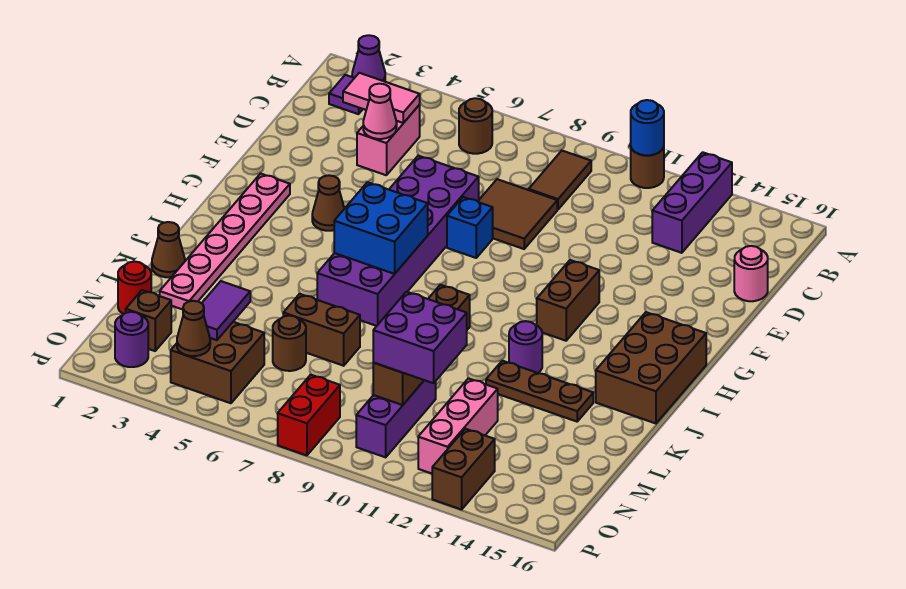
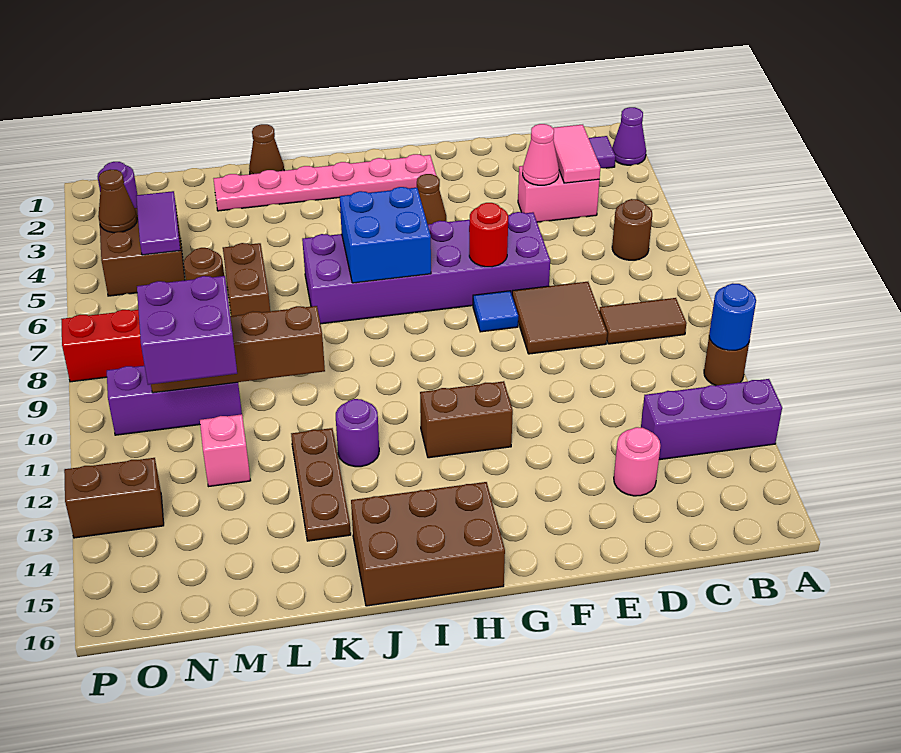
pink round brick D16 level 1 -> pink round brick D14 level 1
blue brick F8 level 1 -> blue tile F8 level 1
red round brick M1 level 1 -> red round brick F7 level 2
purple tile M4:N4 level 2 -> purple tile N4:N5 level 2
pink brick M12:O12 level 1 -> pink brick M12 level 1
brown brick N2 level 1 -> none

